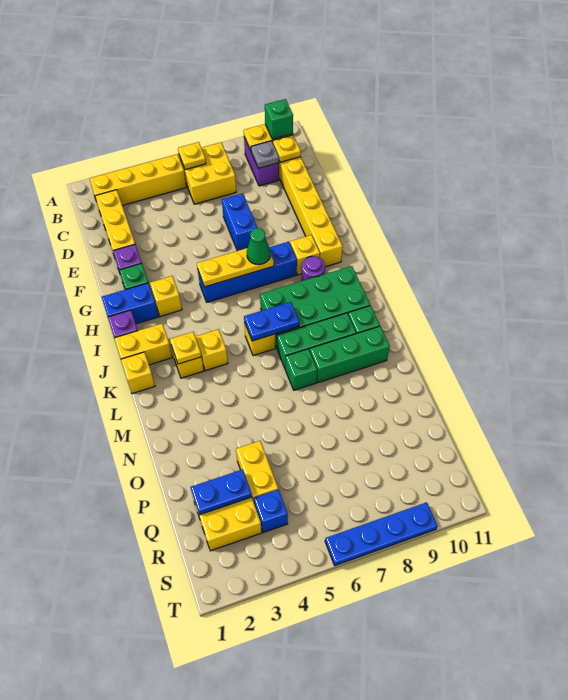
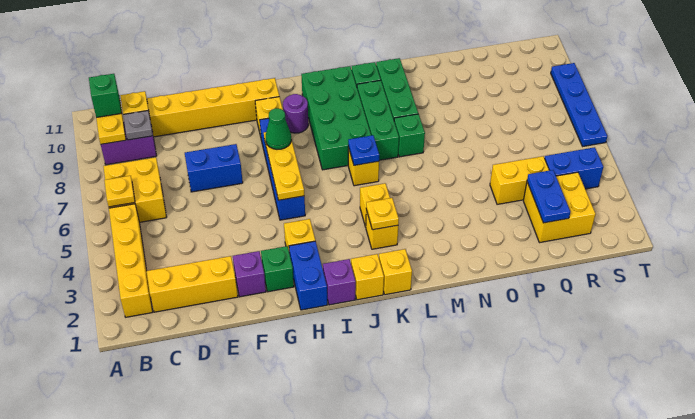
yellow brick J1:J2 level 1 -> yellow brick J1 level 1
blue plate K6:K7 level 2 -> blue plate K6 level 2
blue brick R4 level 1 -> blue brick R4:S4 level 1

